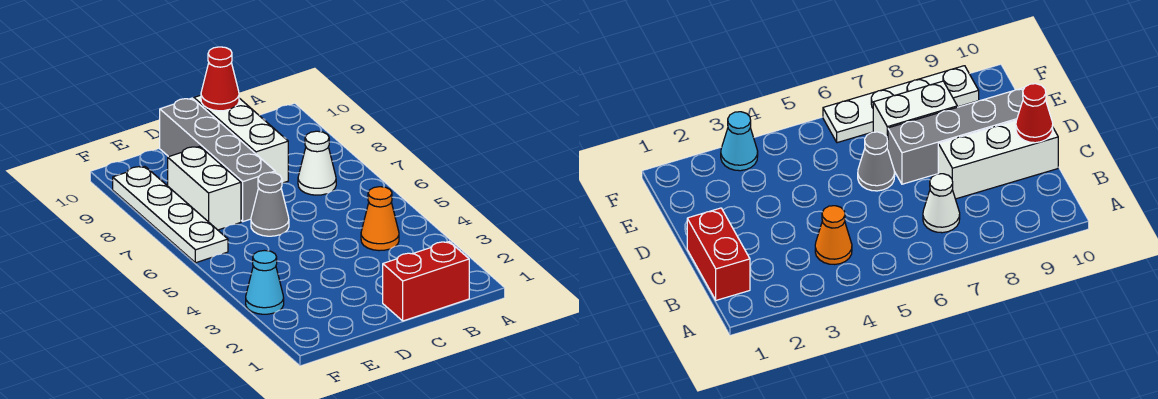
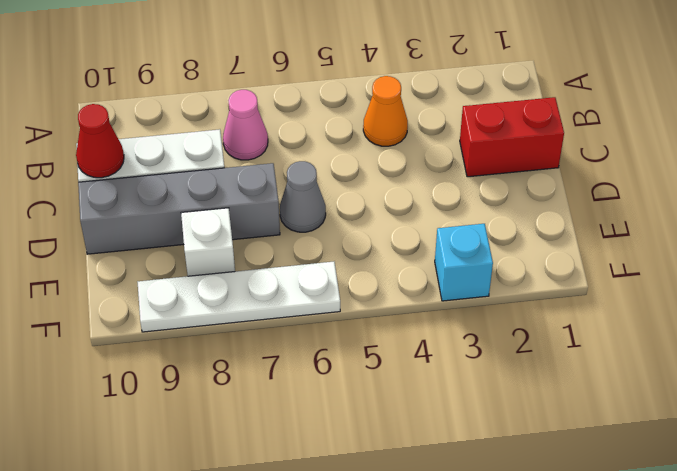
red brick B1:C1 level 1 -> red brick C1:C2 level 1
white cone B7 level 1 -> pink cone B7 level 1
white brick E7:E8 level 1 -> white brick E8 level 1
cyan cone F3 level 1 -> cyan brick F3 level 1

